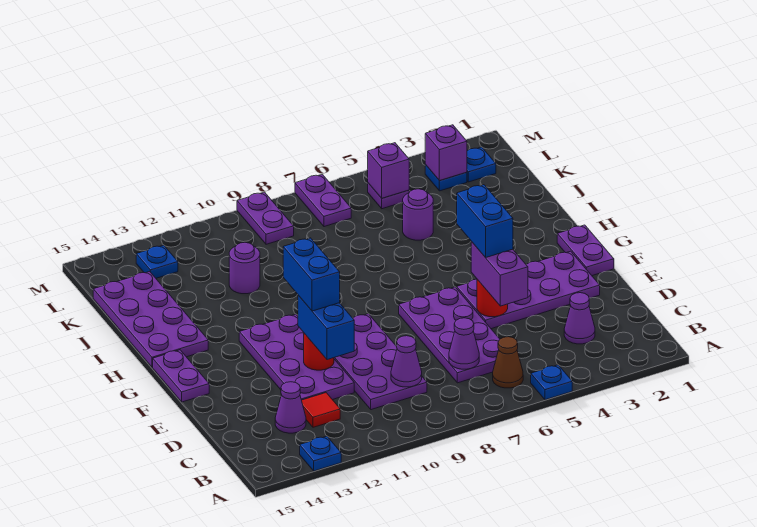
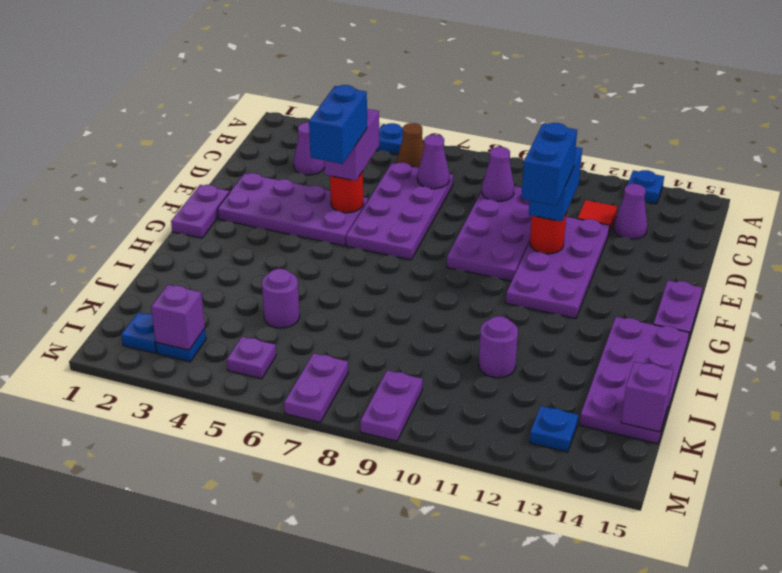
purple brick L5 level 2 -> purple brick K15 level 2

